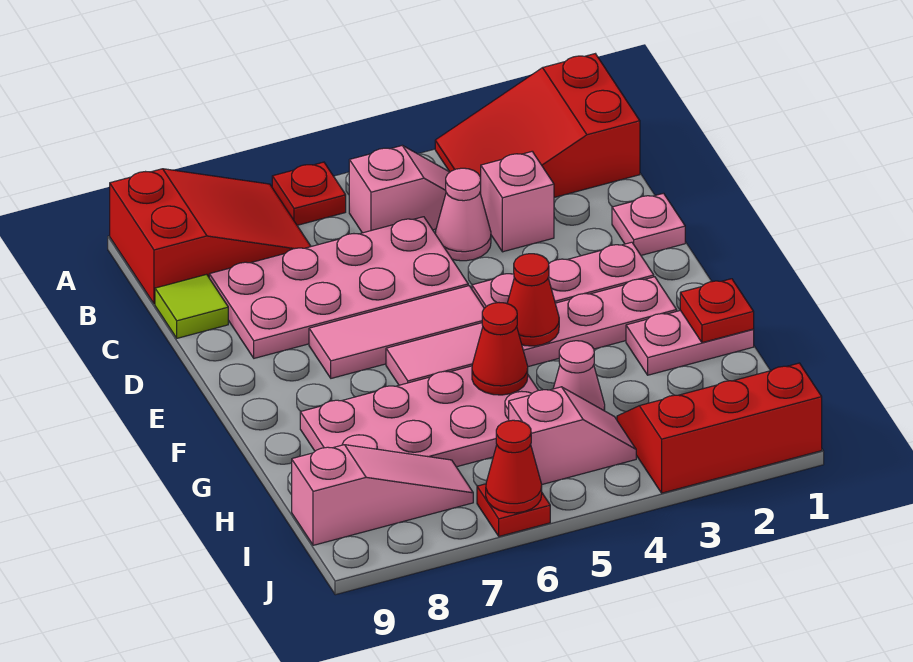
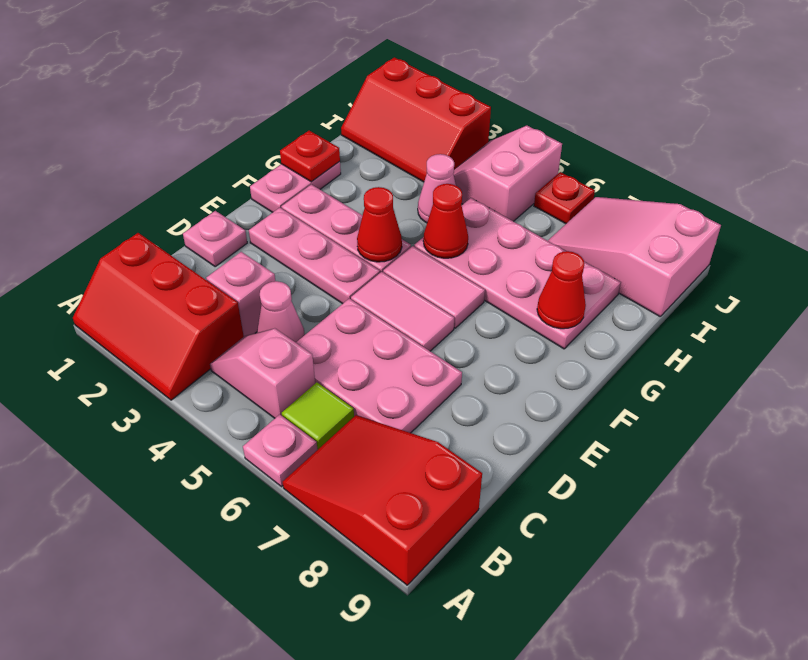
red slope A1:B3 level 1 top 1 -> red slope A1:B3 level 1 top B
red plate A6 level 1 -> pink plate A6 level 1
pink plate C5:D8 level 1 -> pink plate C5:D7 level 1
lime tile C9 level 1 -> lime tile B6 level 1
pink tile E5:E7 level 1 -> pink tile E5:E6 level 1
pink plate G1:G2 level 1 -> pink plate F1:G1 level 1
pink slope I4:I5 level 1 top 5 -> pink slope I4:J5 level 1 top 5
pink slope I7:I9 level 1 top 9 -> pink slope I7:J9 level 1 top 9
red cone J6 level 2 -> red cone G8 level 2

